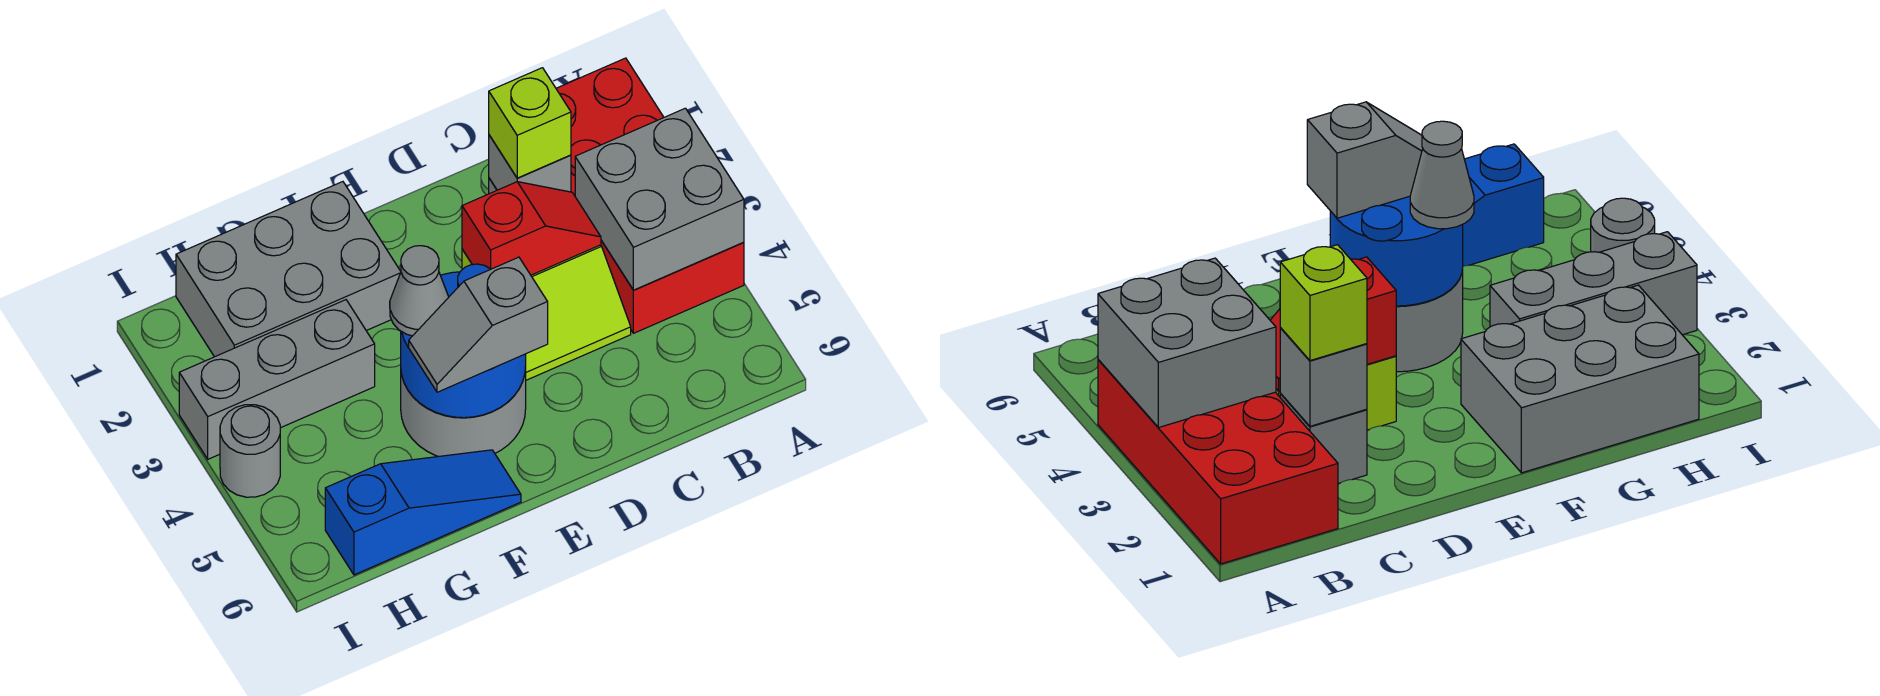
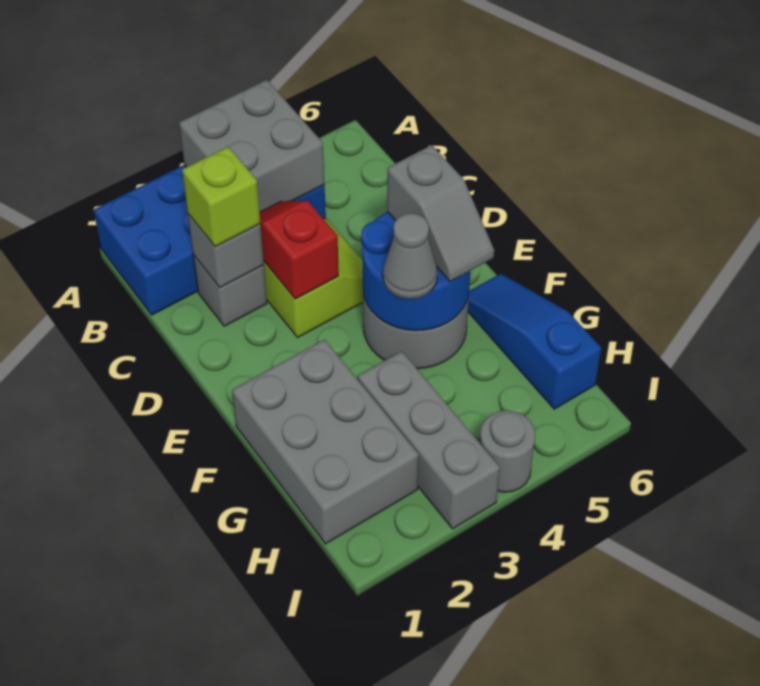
red brick A1:B4 level 1 -> blue brick A1:B4 level 1

